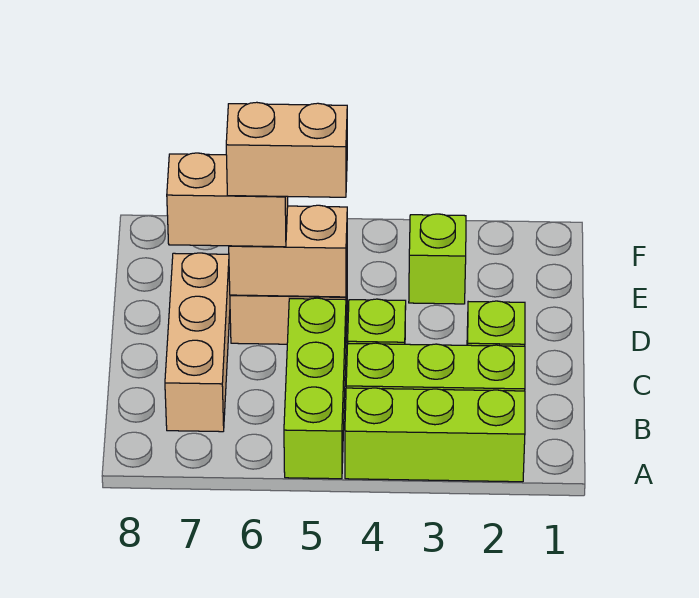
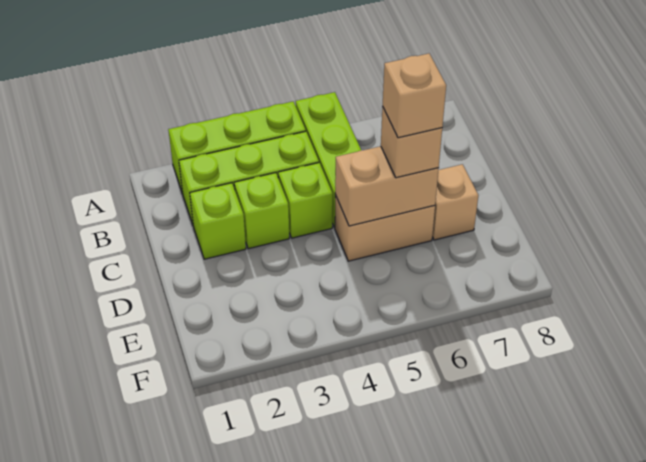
tan brick B7:D7 level 1 -> tan brick D7 level 1
tan brick D5:D6 level 4 -> tan brick D6 level 4
tan brick D6:D7 level 3 -> tan brick D6 level 3
lime brick E3 level 1 -> lime brick C3 level 1

